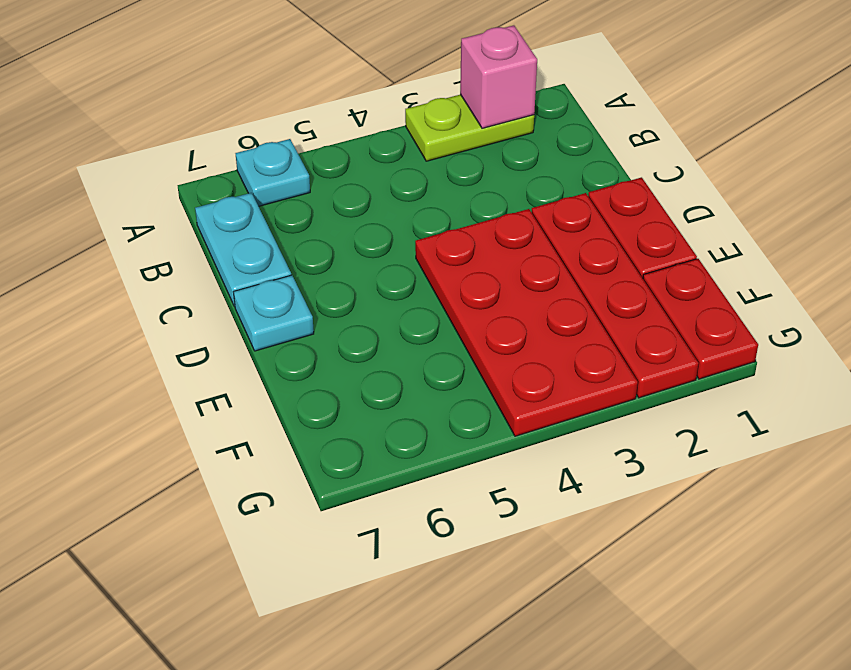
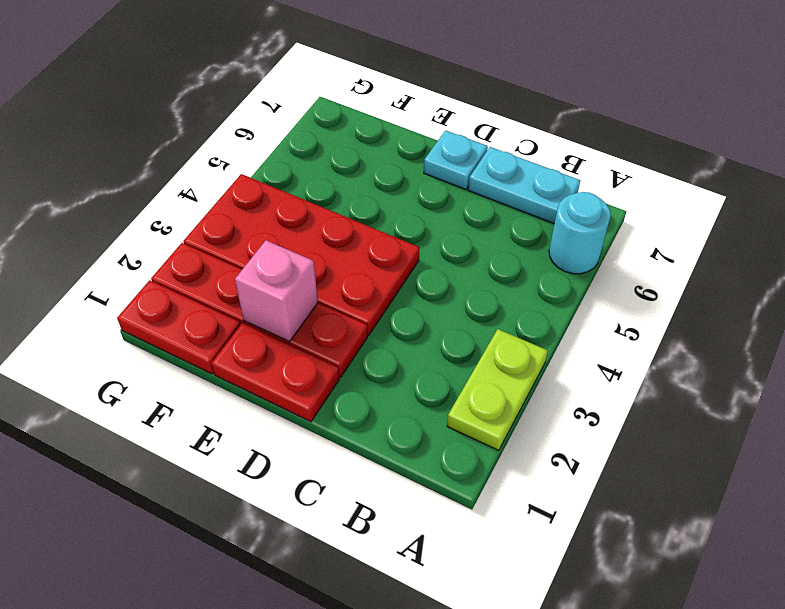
pink brick A2 level 2 -> pink brick E2 level 2
cyan plate A6 level 1 -> cyan round brick A6 level 1

